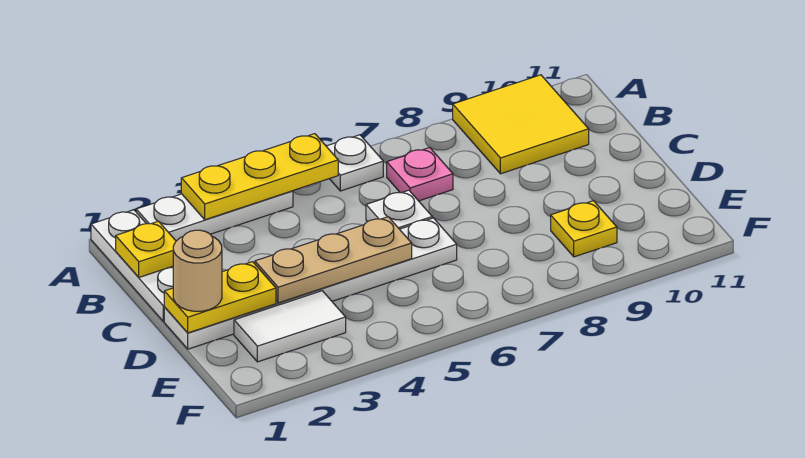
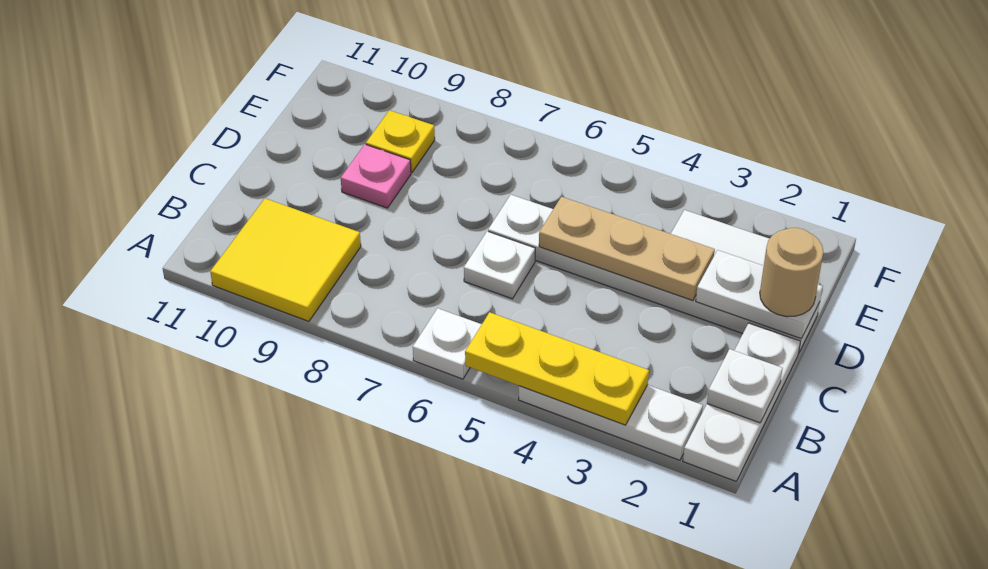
yellow plate B1 level 2 -> white plate B1 level 2
pink plate B7 level 1 -> pink plate D9 level 1
yellow plate D1:D2 level 2 -> white plate D1:D2 level 2

